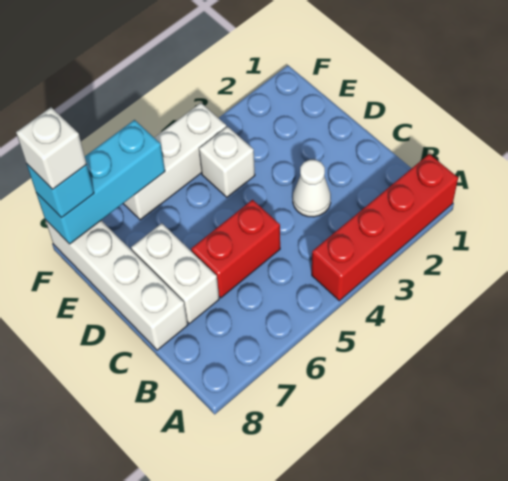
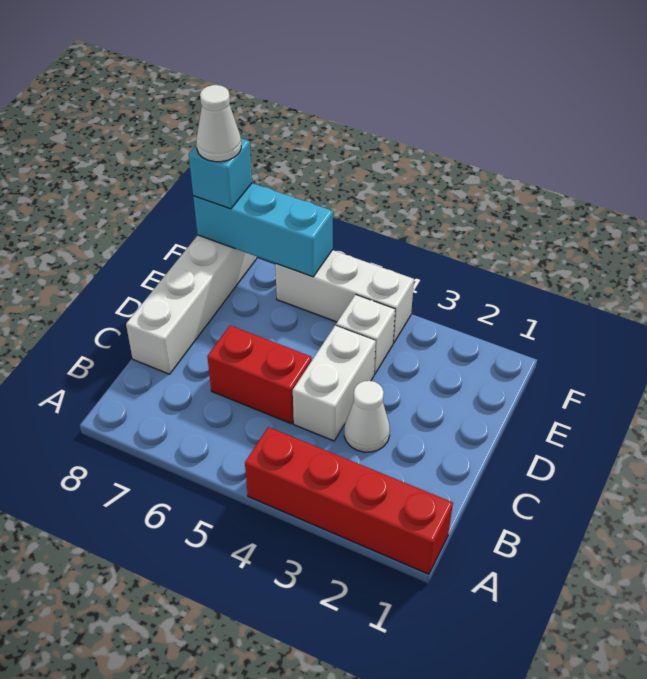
white brick C7:D7 level 1 -> white brick C4:D4 level 1
white brick F8 level 4 -> white cone F8 level 4

